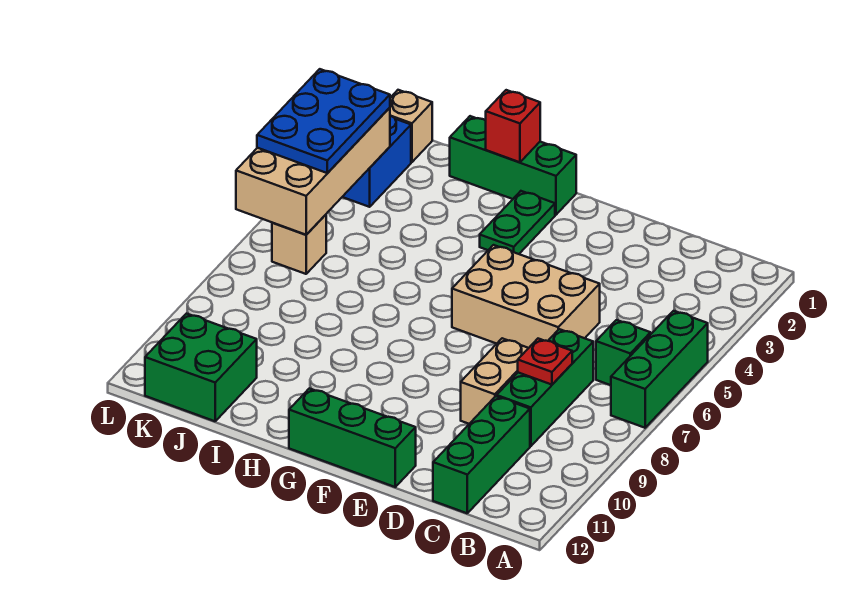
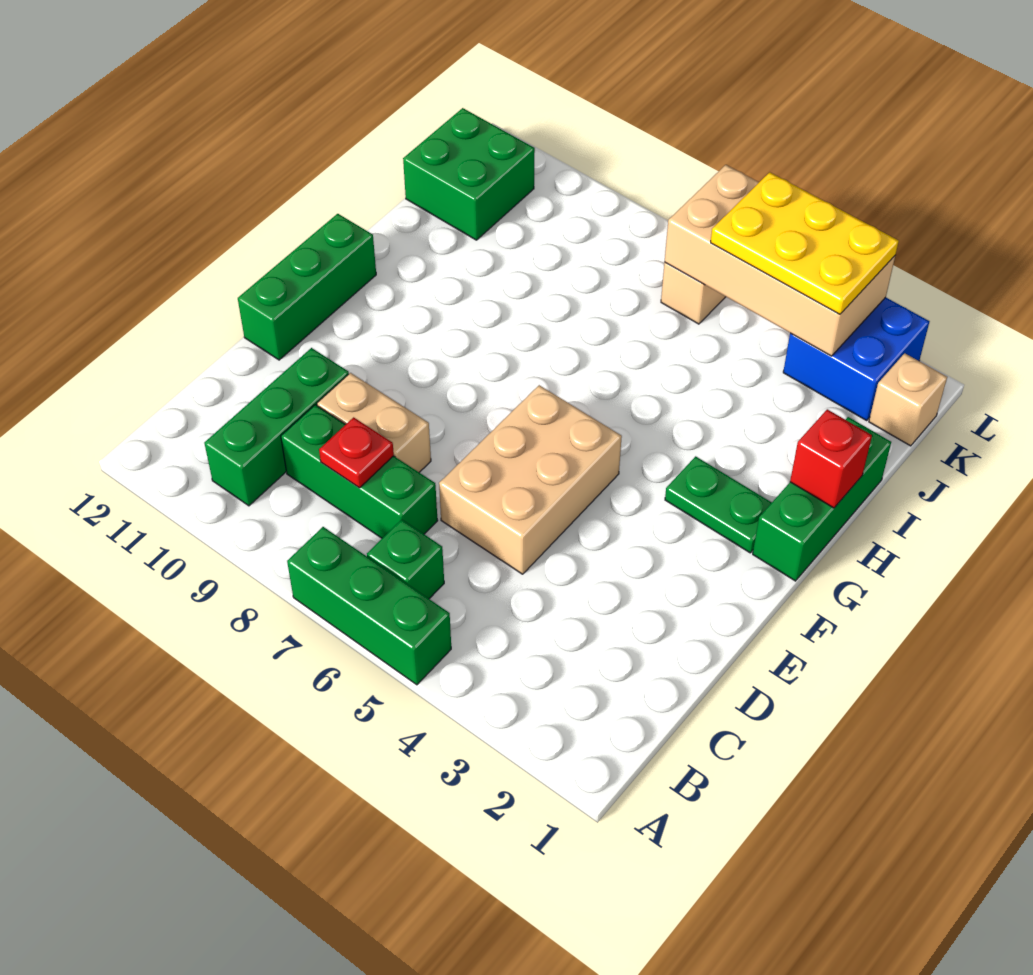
green brick C10:C12 level 1 -> green brick B10:D10 level 1
blue plate K3:L5 level 3 -> yellow plate K3:L5 level 3

